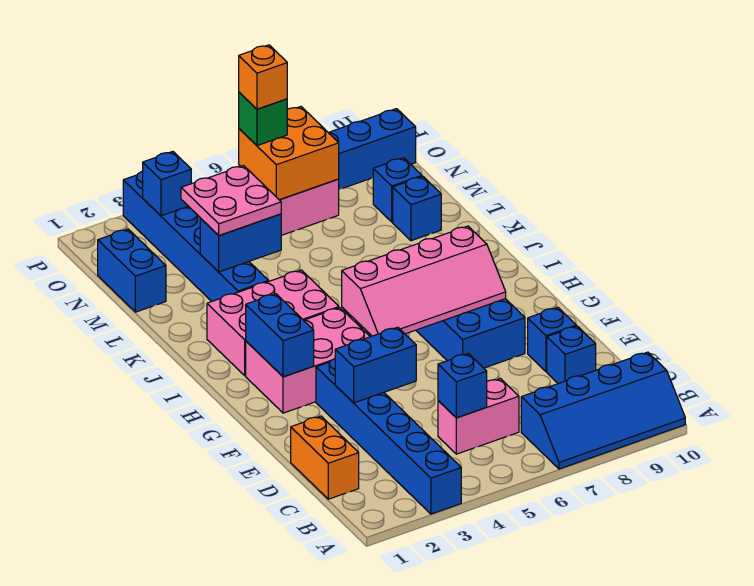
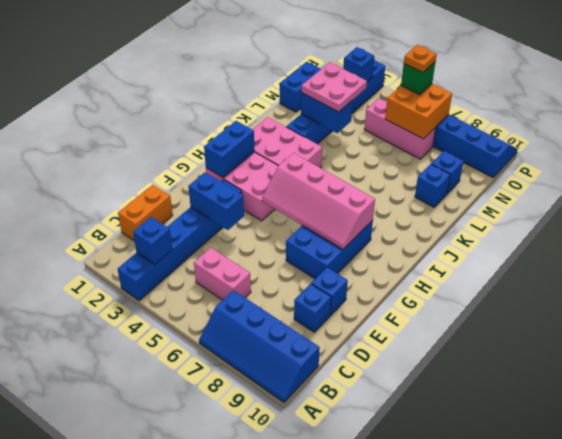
blue brick C5 level 2 -> blue brick B3 level 2
orange brick O6 level 4 -> orange plate O6 level 4

